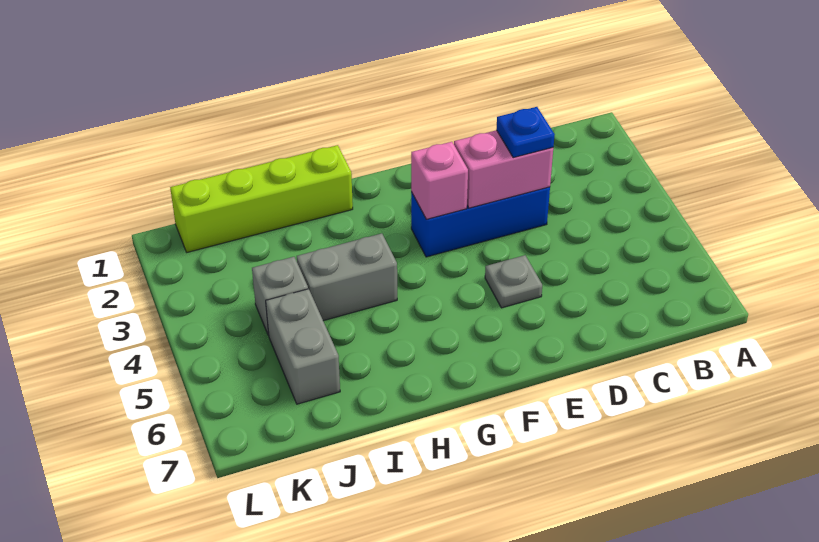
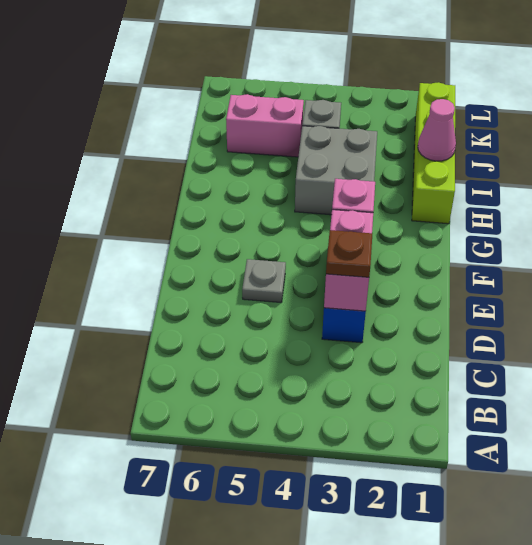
blue plate D3 level 3 -> brown plate D3 level 3
grey brick H4:I4 level 1 -> grey brick H3:I4 level 1
none -> pink cone I1 level 2
grey brick J5:J6 level 1 -> pink brick J5:J6 level 1

